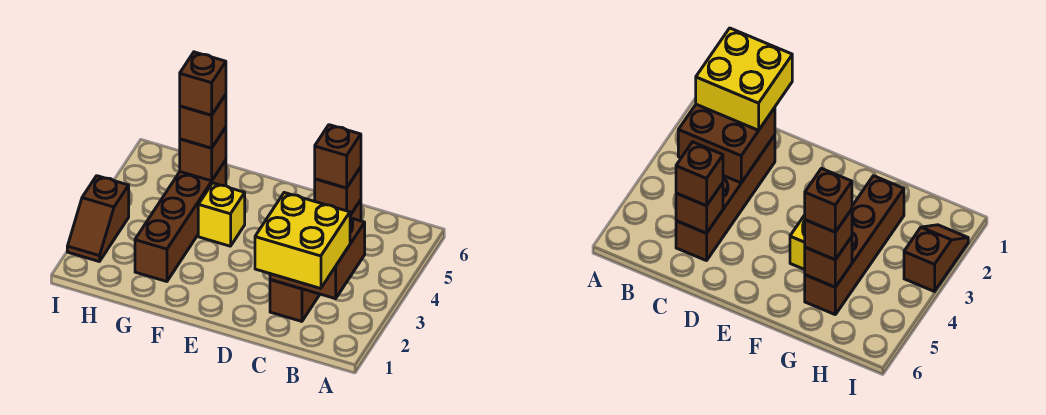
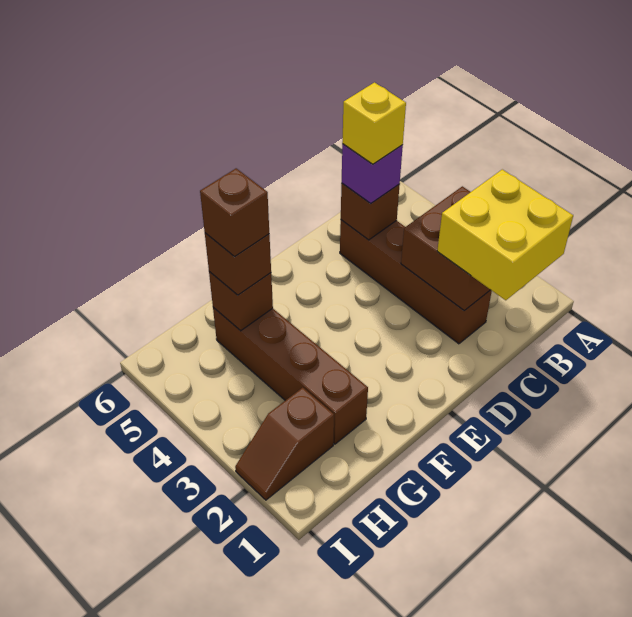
brown brick C5 level 3 -> purple brick C5 level 3
yellow brick F4 level 1 -> yellow brick C5 level 4
brown slope I2:I3 level 1 top 3 -> brown slope H2:I2 level 1 top H

